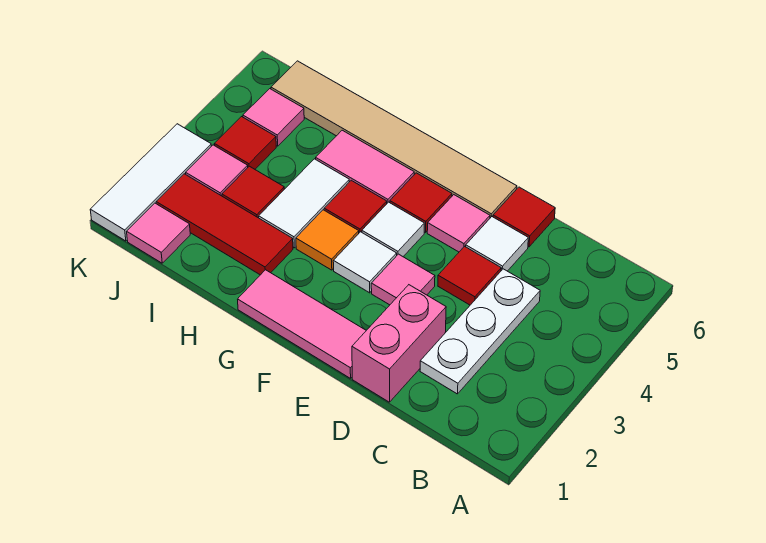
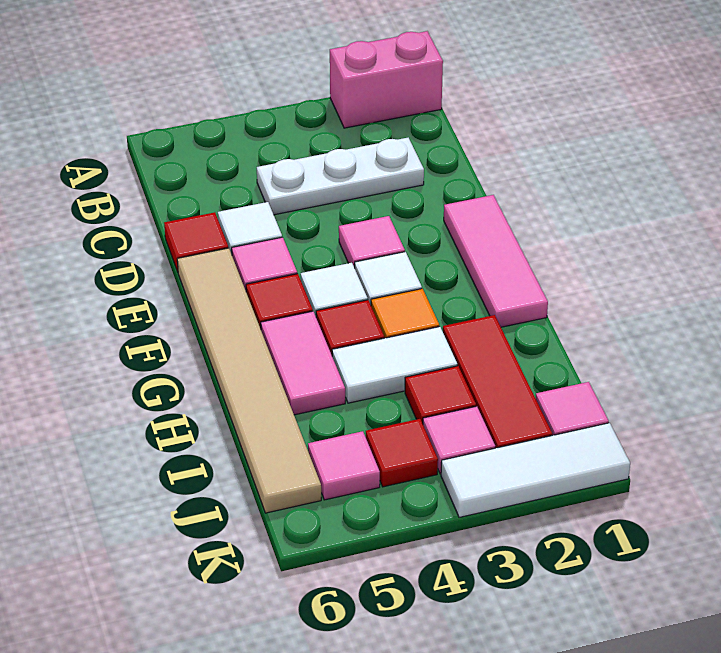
pink brick D1:D2 level 1 -> pink brick A1:A2 level 1
red tile D4 level 1 -> none

